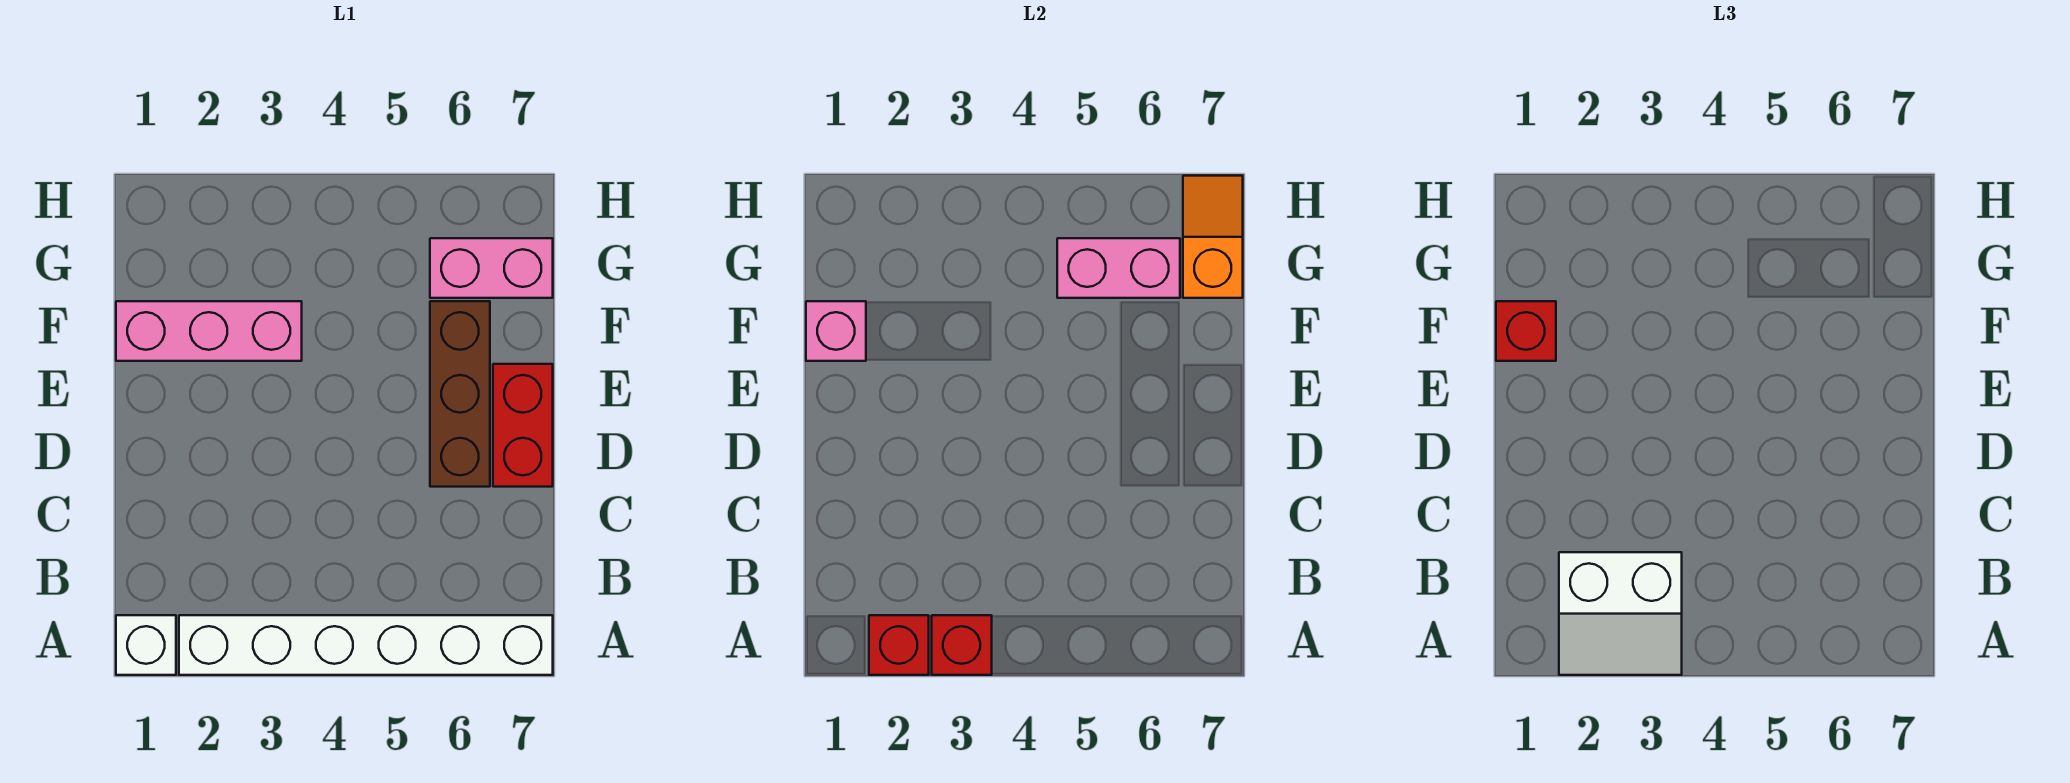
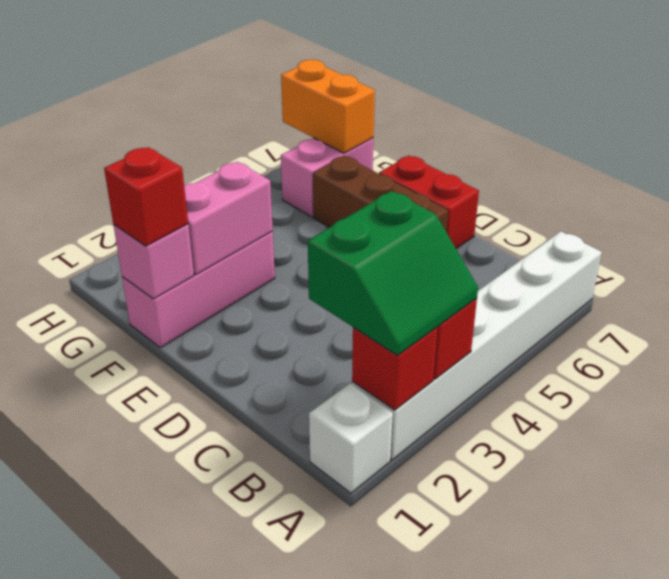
white slope A2:B3 level 3 top B -> green slope A2:B3 level 3 top B
pink brick G5:G6 level 2 -> pink brick F2:F3 level 2
orange slope G7:H7 level 2 top G -> orange brick G7:H7 level 2

